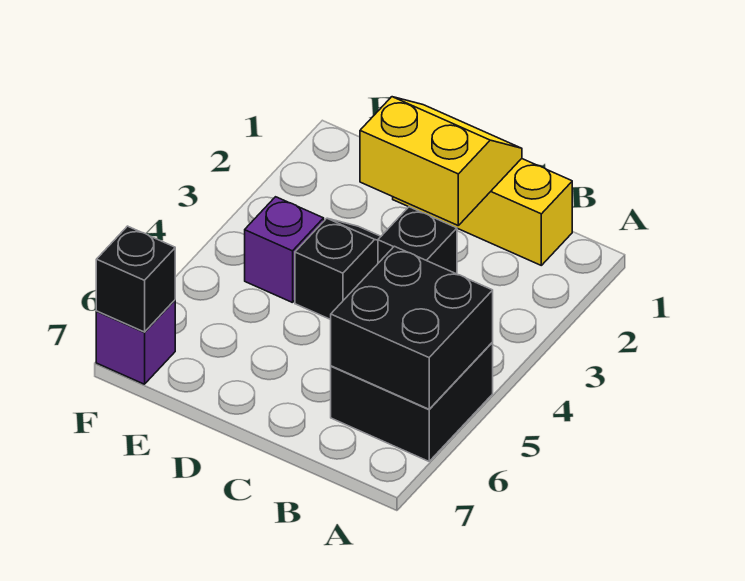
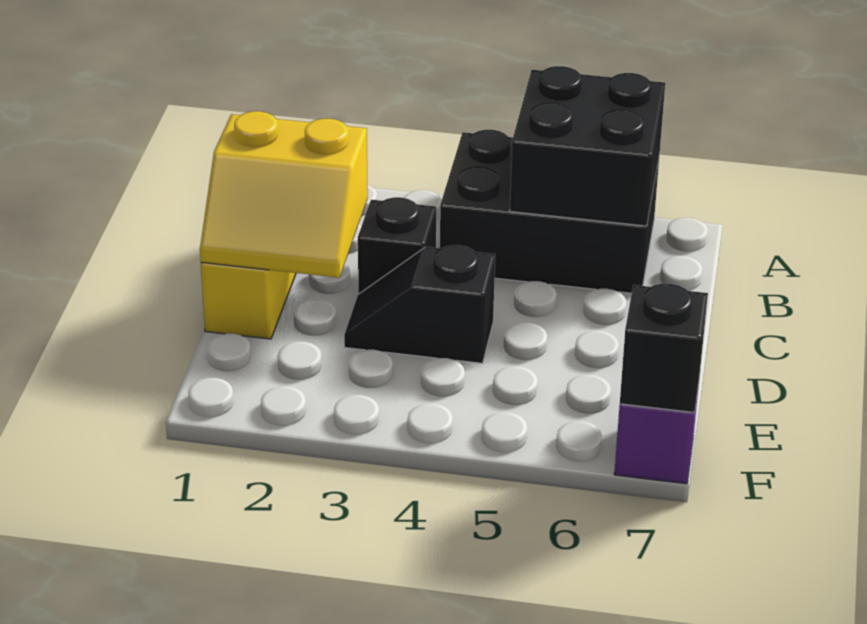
black brick A5:B6 level 1 -> black brick A4:B6 level 1
yellow slope C1:D2 level 2 top 2 -> yellow slope C1:D2 level 2 top C
purple brick E4 level 1 -> none

